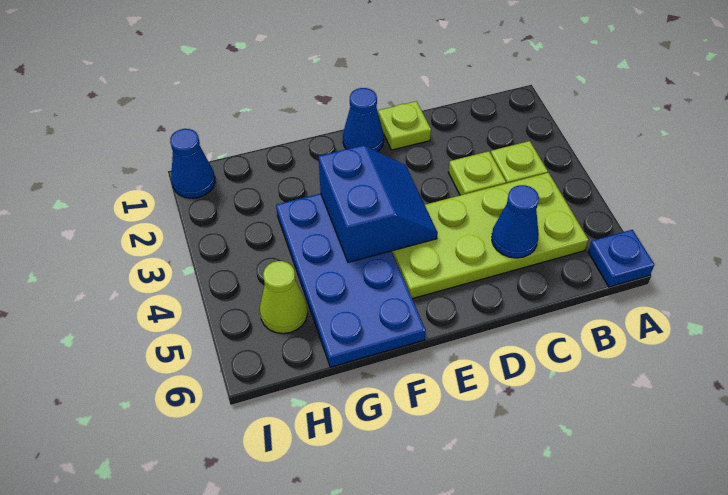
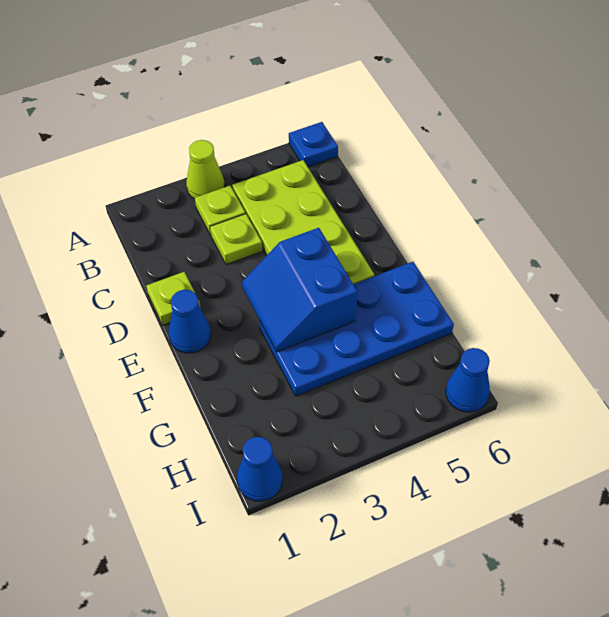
blue cone C5 level 2 -> blue cone I6 level 1
blue slope E3:F4 level 2 top F -> blue slope E3:F4 level 2 top 4
lime cone H5 level 1 -> lime cone A3 level 1

